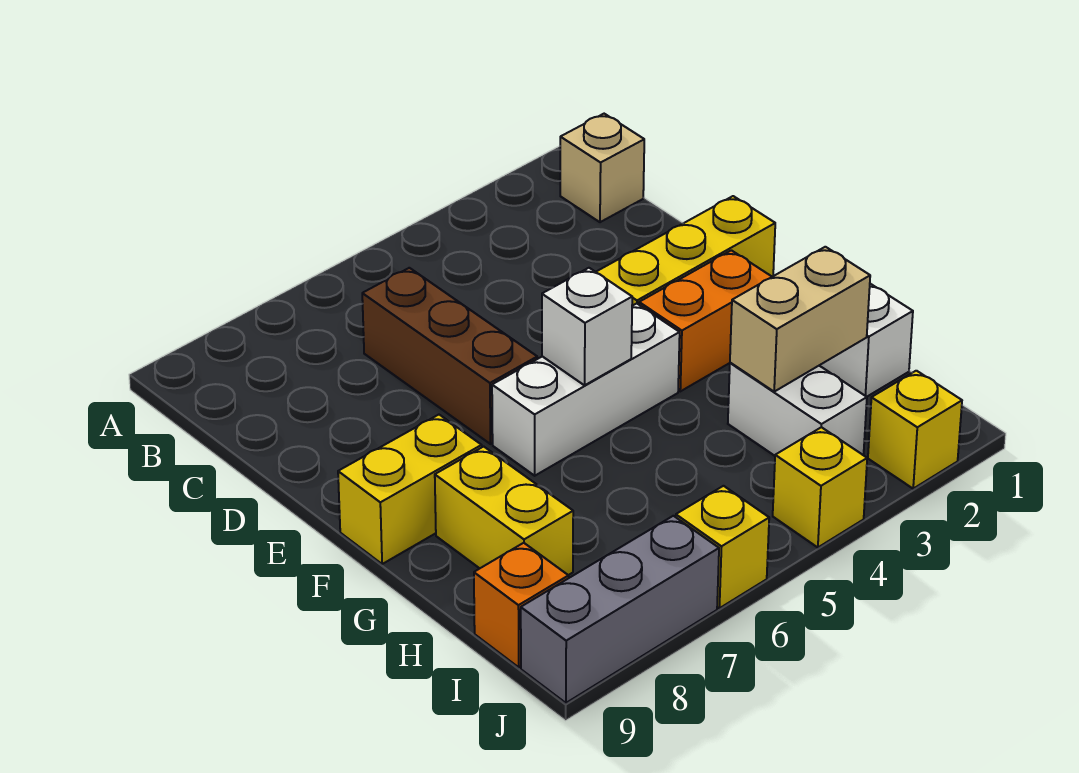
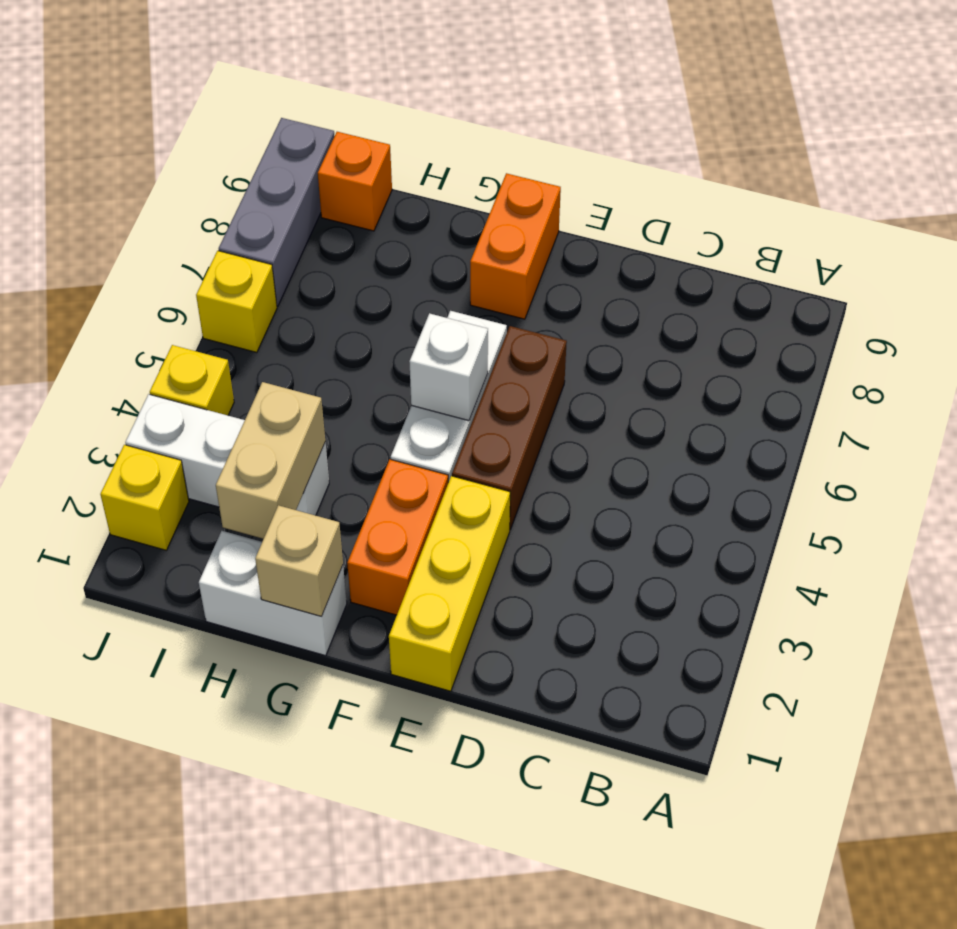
tan brick B1 level 1 -> tan brick G1 level 2
brown brick C6:E6 level 1 -> brown brick E4:E6 level 1
yellow brick F8:F9 level 1 -> orange brick F8:F9 level 1
yellow brick G8:H8 level 1 -> none
white brick H3:I3 level 1 -> white brick H3:J3 level 1

